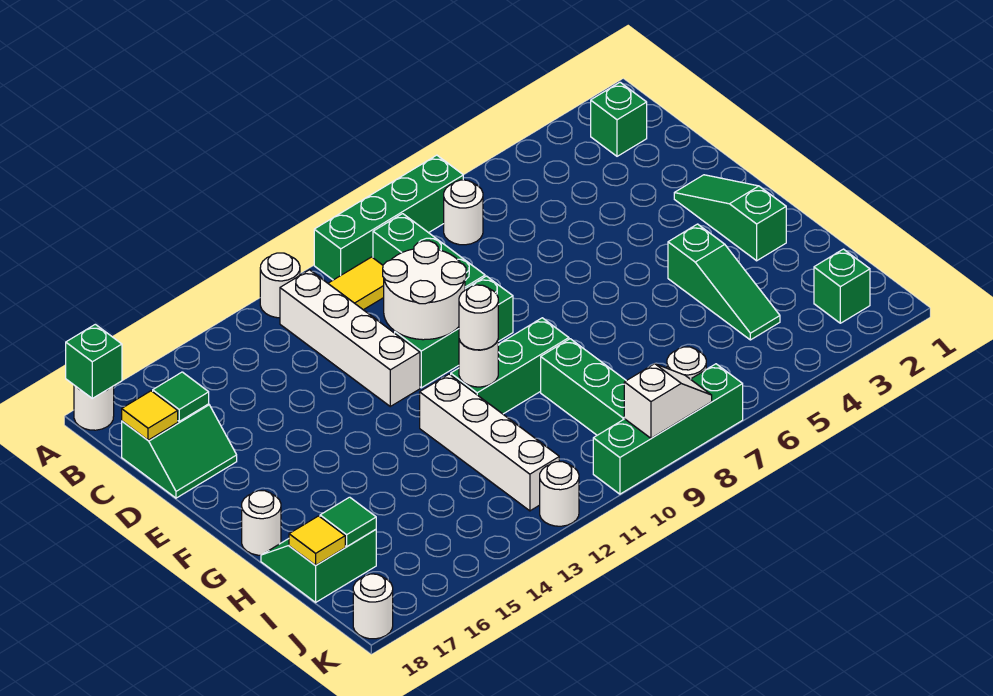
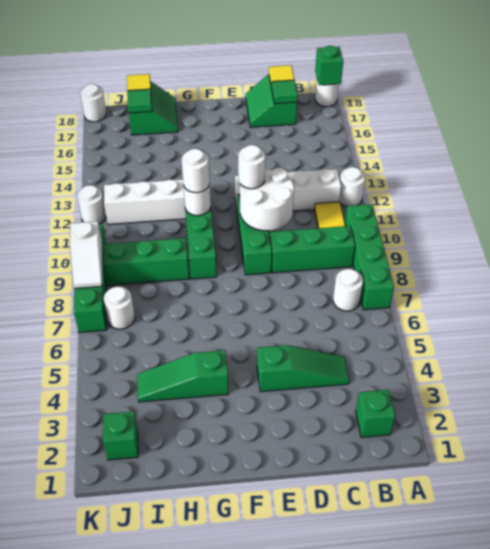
green slope E2:G2 level 1 top G -> green slope C4:E4 level 1 top E
white round brick G18 level 1 -> white round brick E11 level 3

